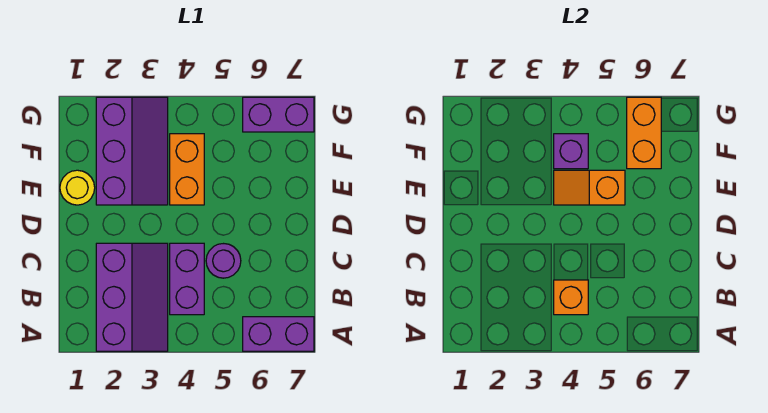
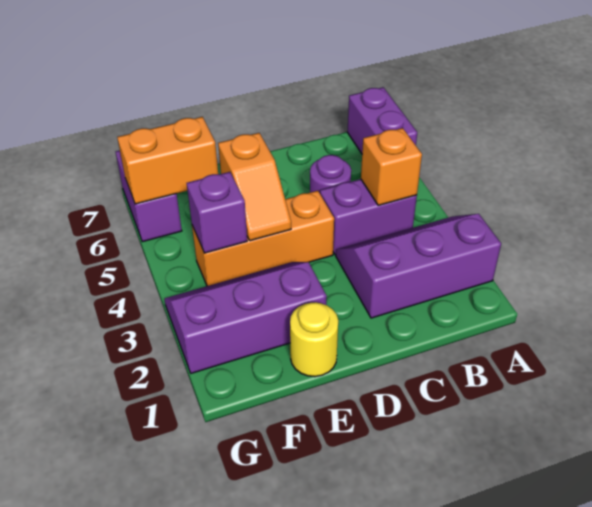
orange brick E4:F4 level 1 -> orange brick D4:F4 level 1

